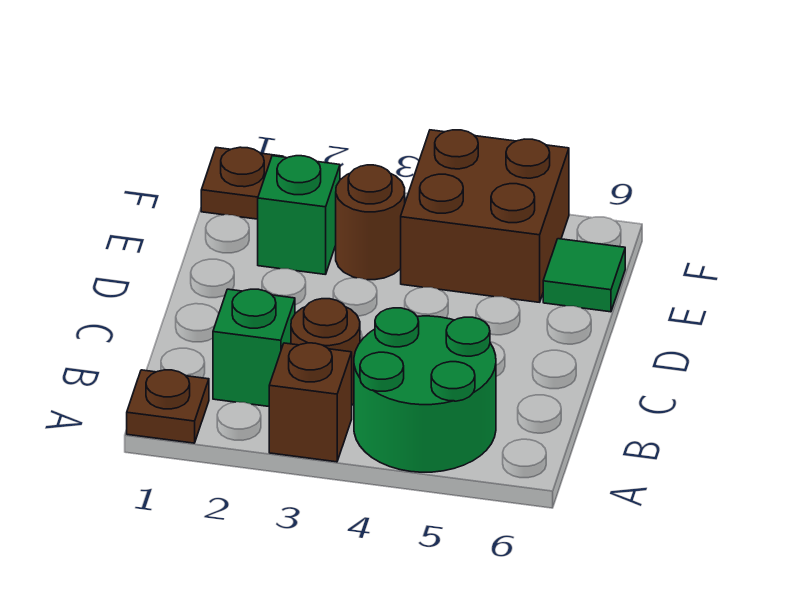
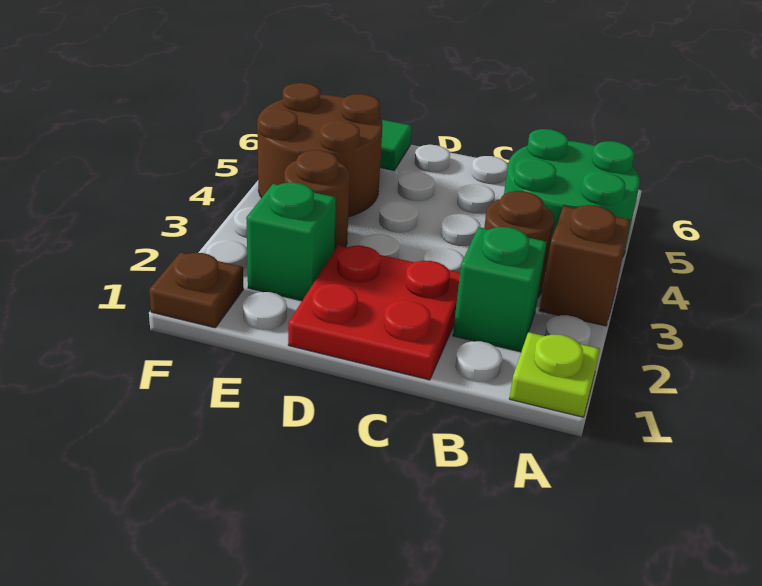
brown plate A1 level 1 -> lime plate A1 level 1
none -> red plate C1:D2 level 1
brown brick E4:F5 level 1 -> brown round brick E4:F5 level 1

